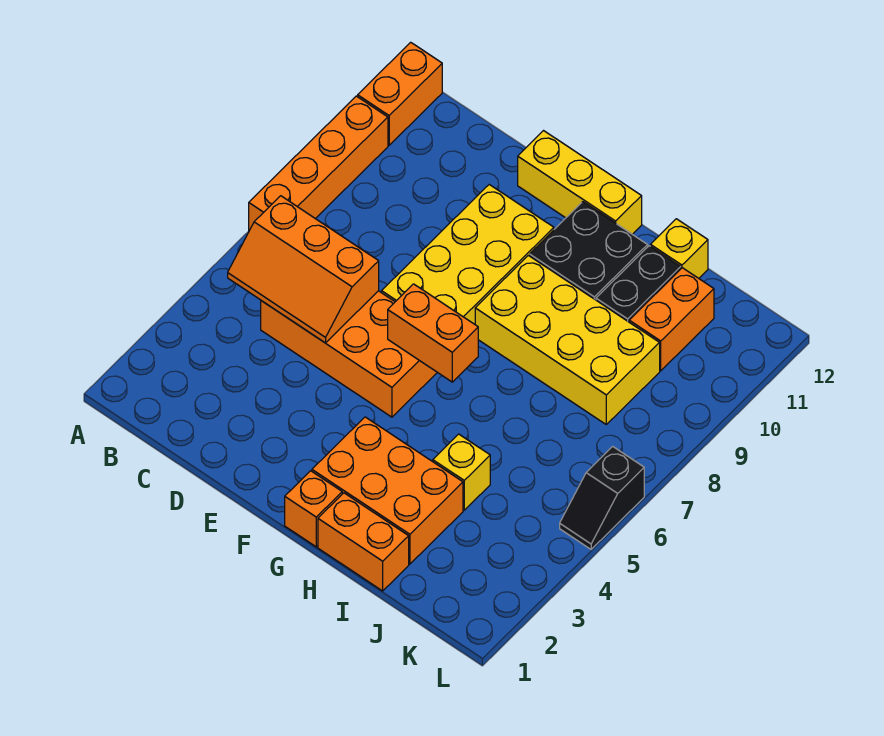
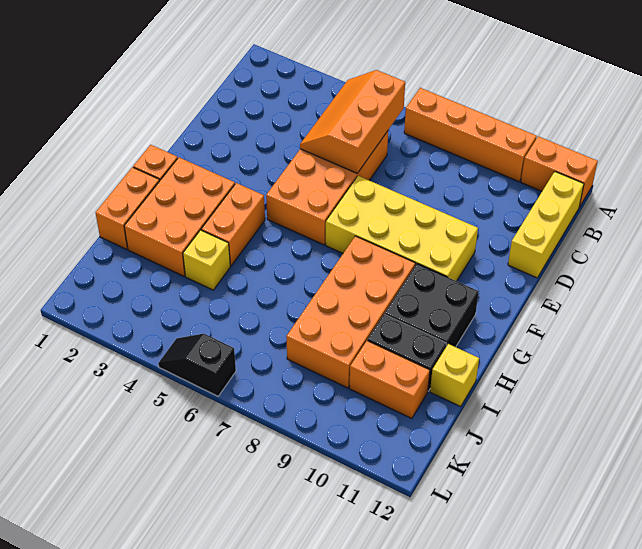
yellow brick E12:G12 level 1 -> yellow brick B12:D12 level 1
orange brick F6:G6 level 2 -> orange brick G4:H4 level 1
yellow brick G8:J9 level 1 -> orange brick G8:J9 level 1

